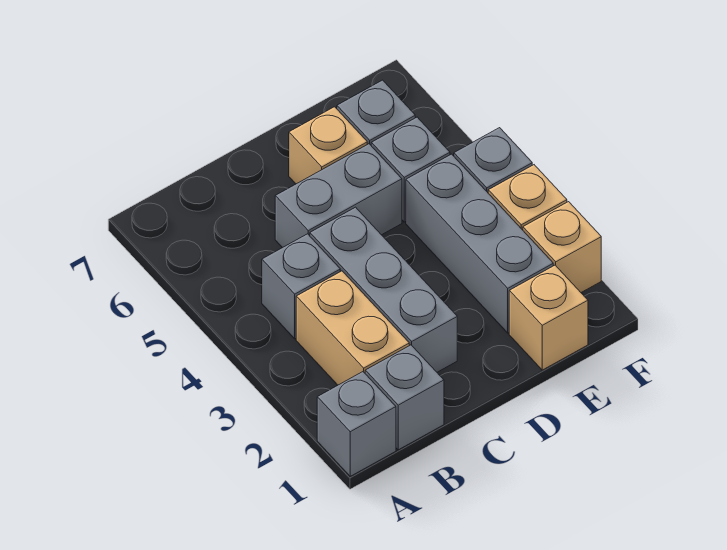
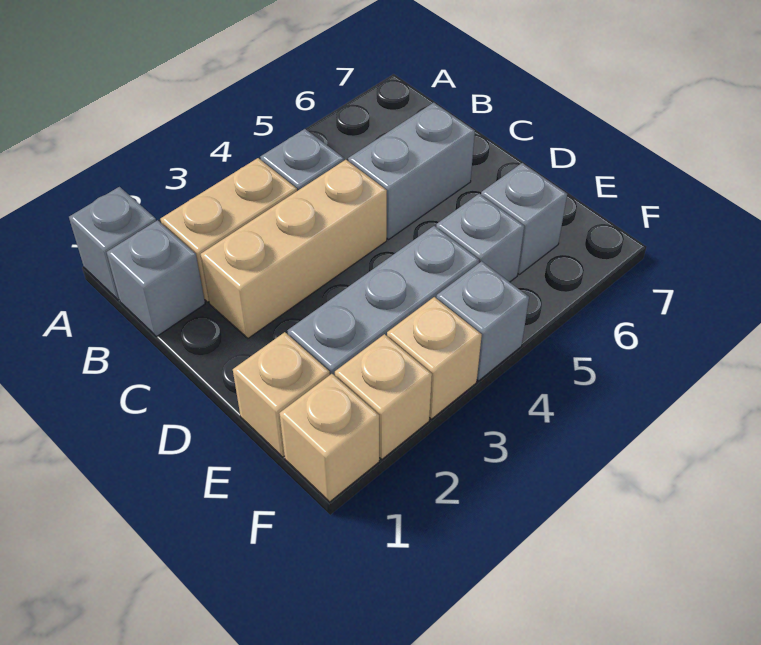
grey brick C2:C4 level 1 -> tan brick C2:C4 level 1
grey brick C5:D5 level 1 -> grey brick C5:C6 level 1
tan brick D6 level 1 -> tan brick F1 level 1

